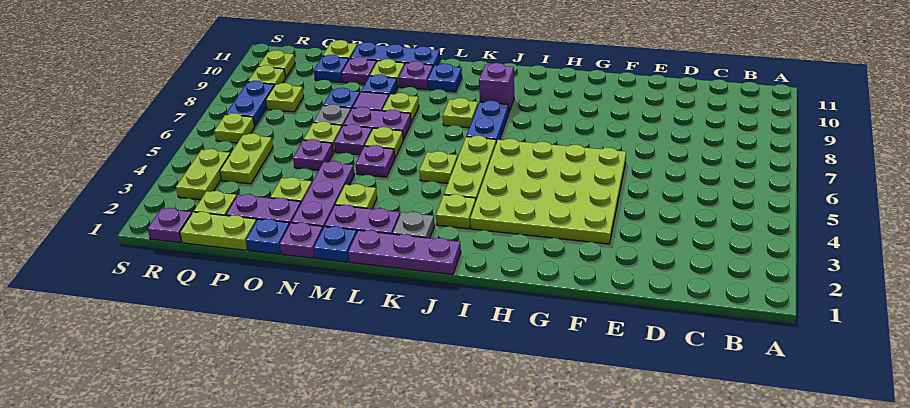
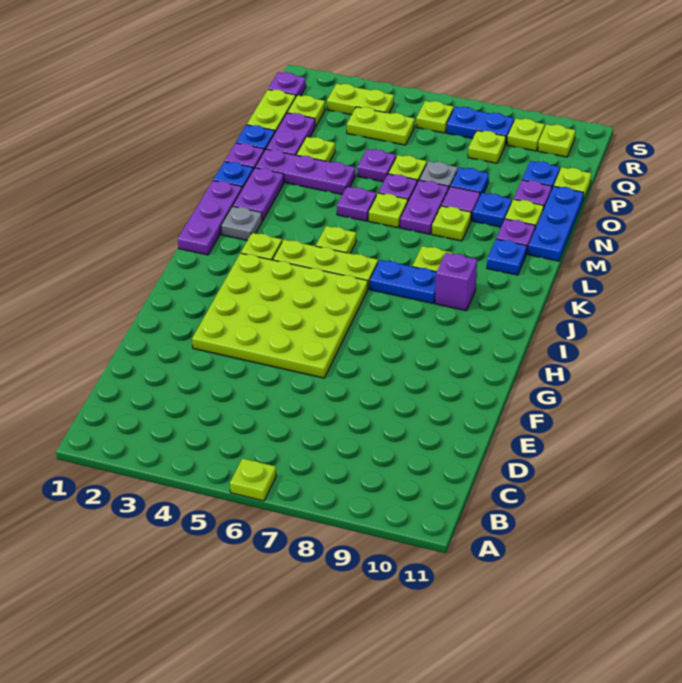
lime plate M3 level 1 -> lime plate A6 level 1

